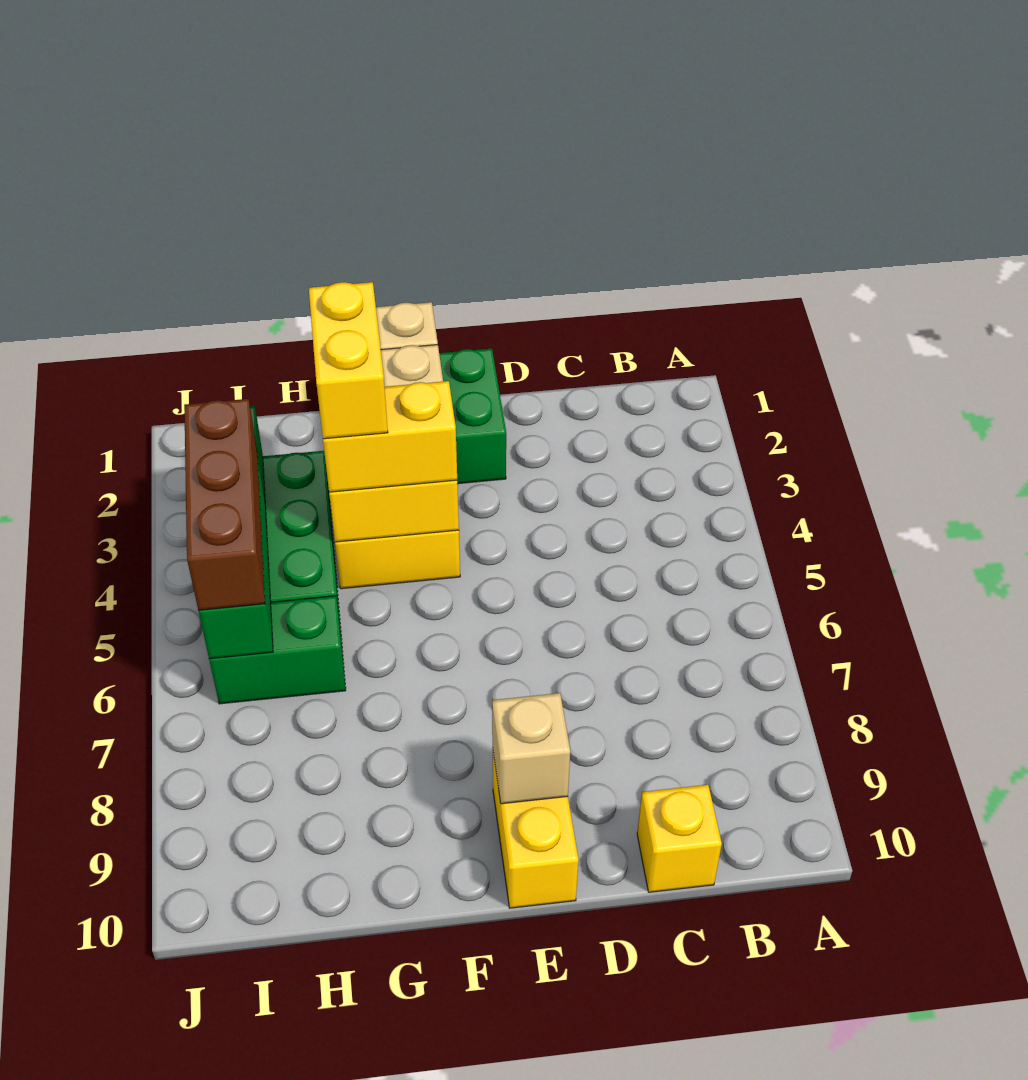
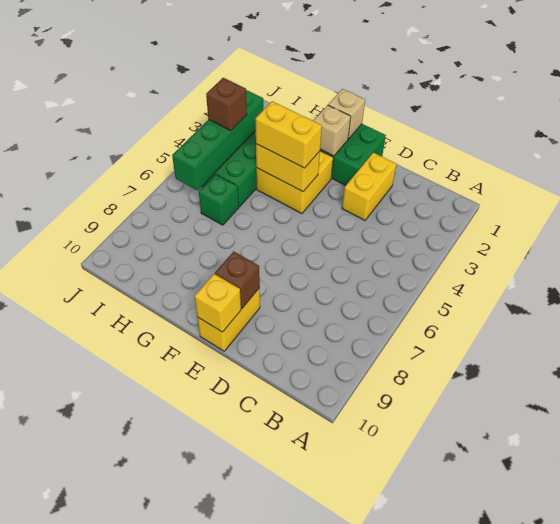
yellow brick C10 level 1 -> yellow brick E10 level 2
tan brick E9 level 2 -> brown brick E9 level 2
yellow brick G3:G4 level 4 -> yellow brick D2:D3 level 1
green brick H6:I6 level 1 -> green brick H6 level 1
brown brick I4:I6 level 3 -> brown brick I4 level 3

